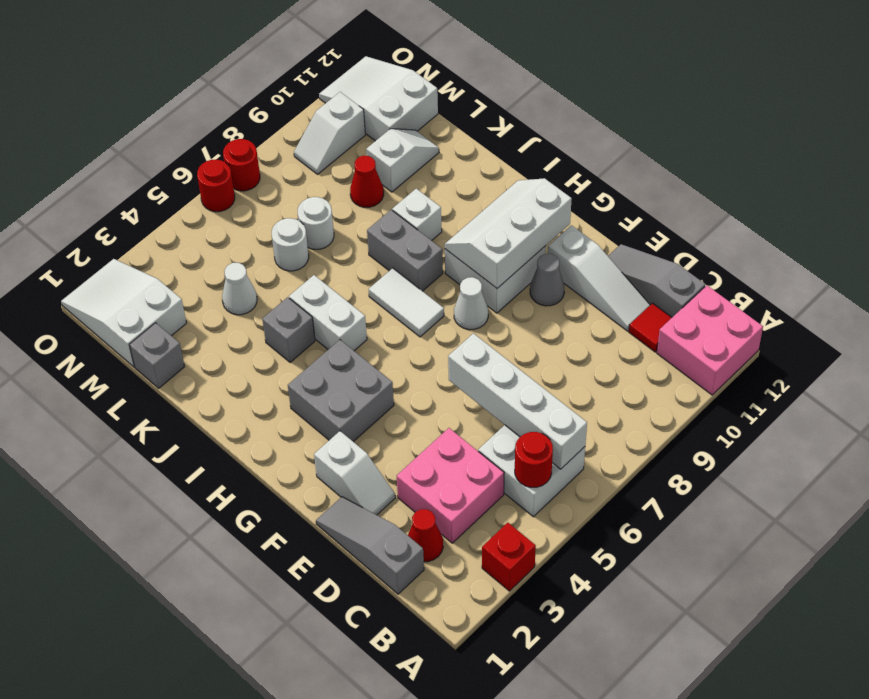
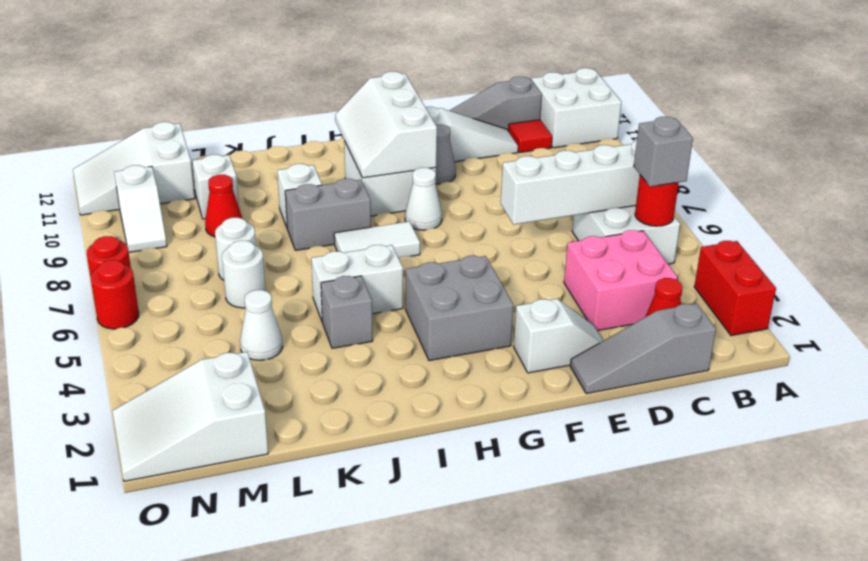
red brick A3 level 1 -> red brick A2:A3 level 1
pink brick A11:B12 level 1 -> white brick A11:B12 level 1
grey brick L1 level 1 -> grey brick B5 level 3

